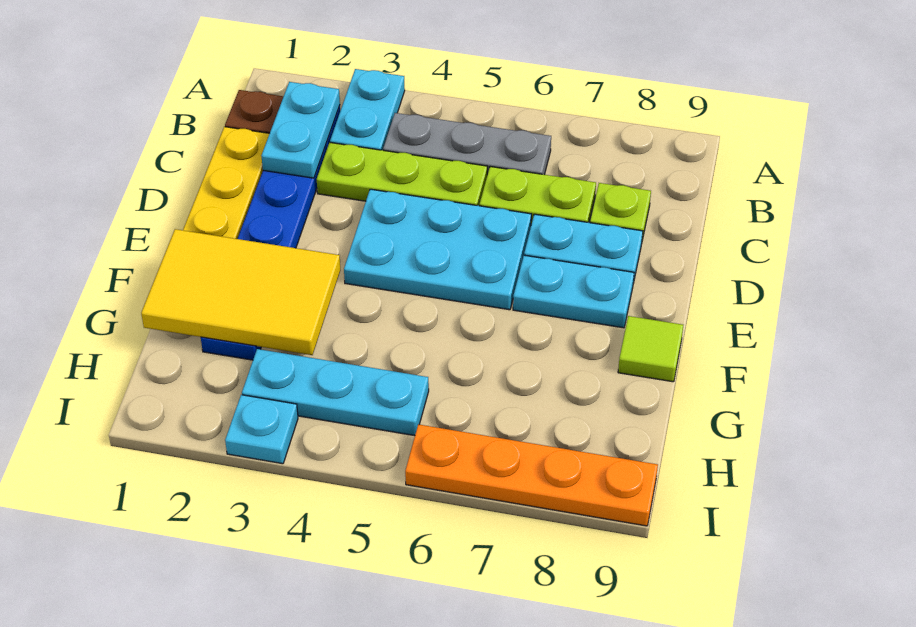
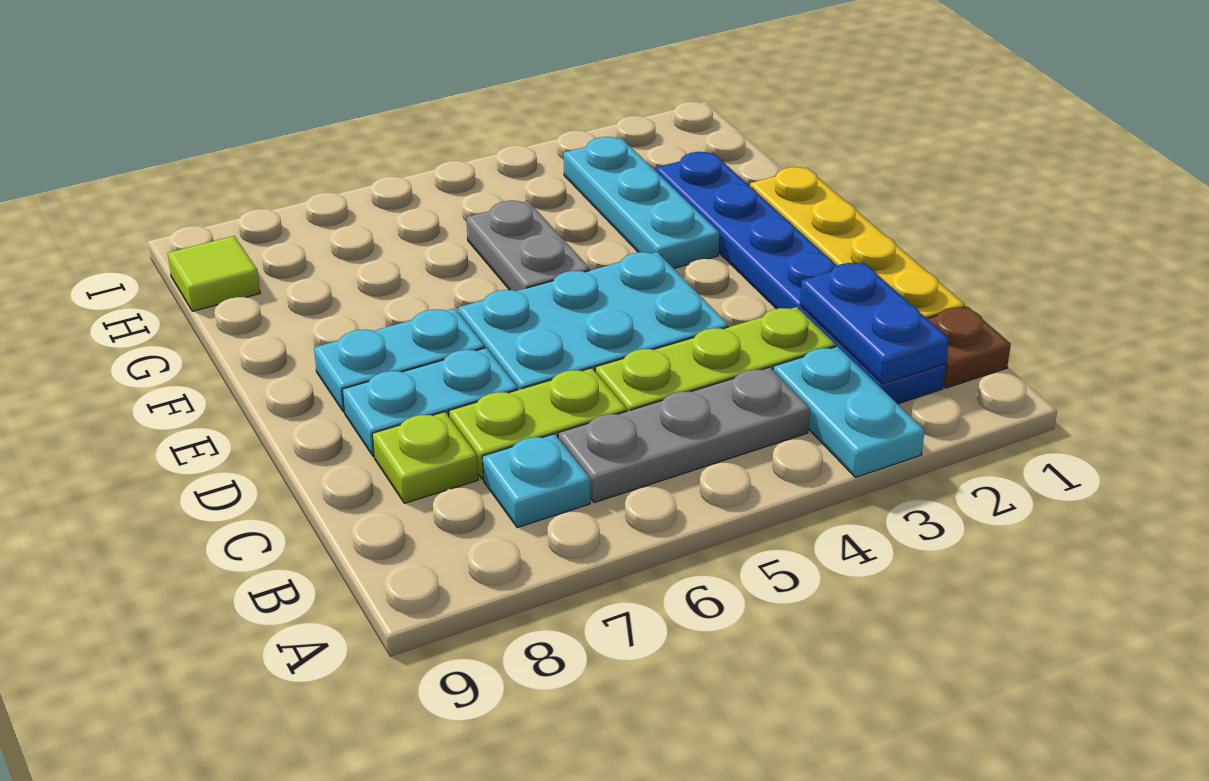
cyan plate B2:C2 level 2 -> blue plate B2:C2 level 2
yellow tile F1:G3 level 2 -> none
none -> grey plate F5:G5 level 1
lime tile F9 level 1 -> lime tile H9 level 1
cyan plate H3:H5 level 1 -> cyan plate F3:H3 level 1
cyan plate I3 level 1 -> cyan plate B7 level 1
orange plate I6:I9 level 1 -> none

